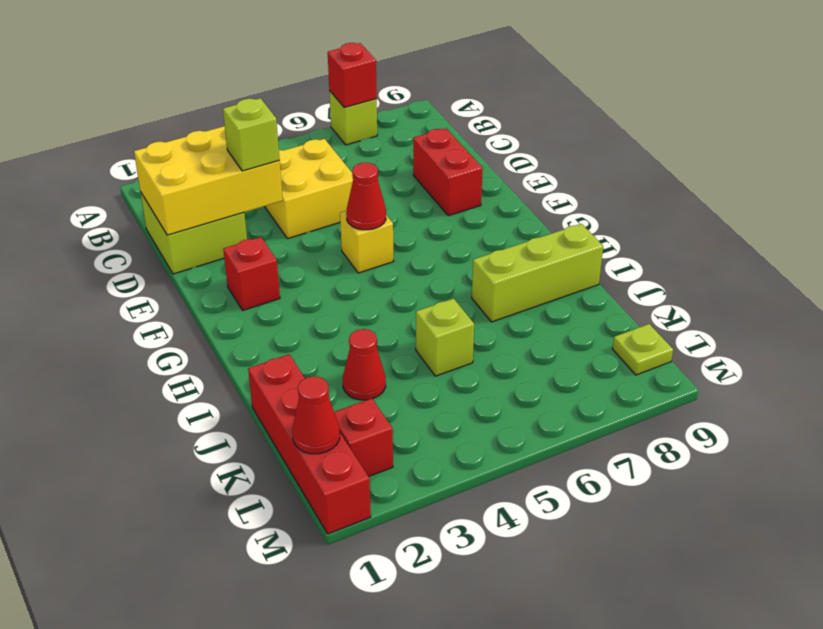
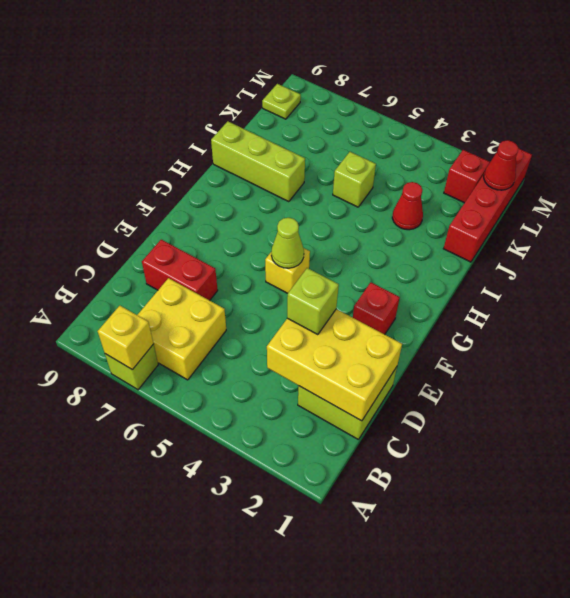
red brick A7 level 2 -> yellow brick A7 level 2
yellow brick C4:D5 level 1 -> yellow brick B6:C7 level 1
red brick D8:E8 level 1 -> red brick D7:D8 level 1
red cone F5 level 2 -> lime cone F5 level 2

